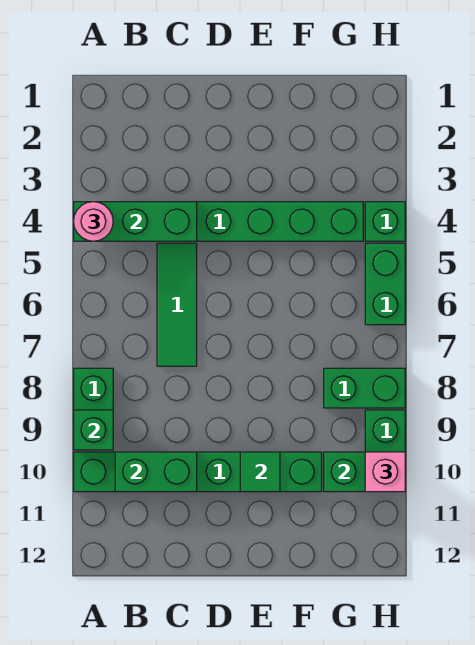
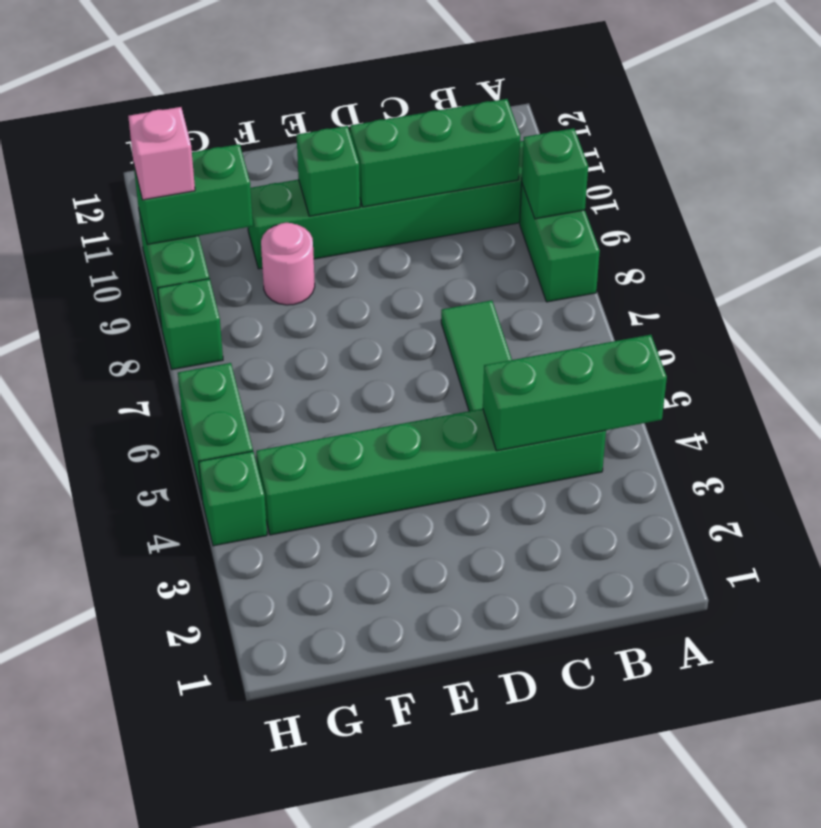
pink round brick A4 level 3 -> pink round brick F9 level 1
green brick B10:C10 level 2 -> green brick B10:D10 level 2
green tile E10 level 2 -> green brick E10 level 2
green brick G8:H8 level 1 -> green brick H8 level 1

